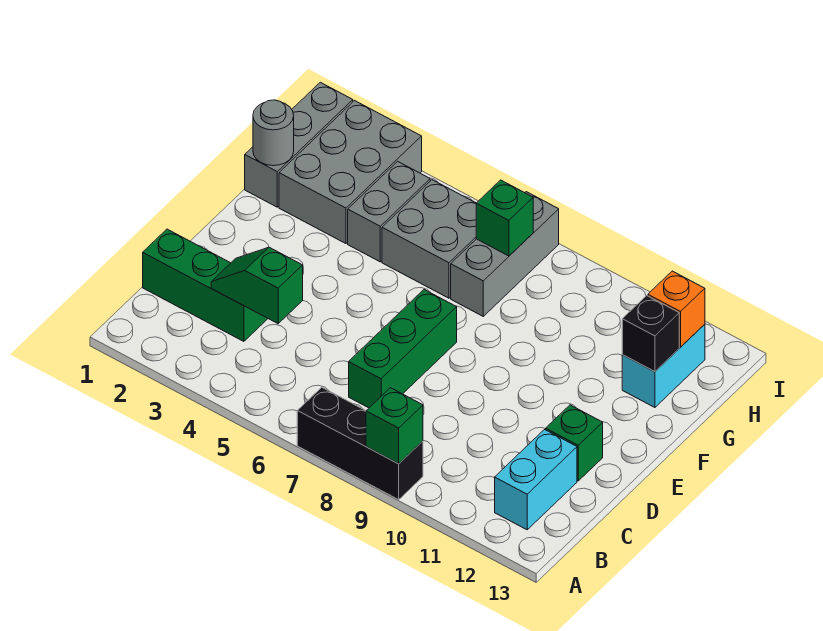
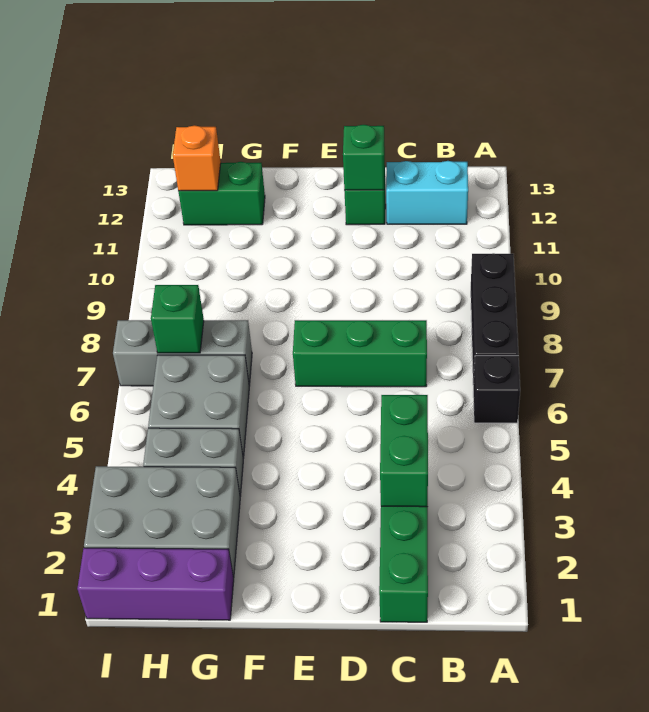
green brick A9 level 2 -> green brick D12 level 2
green slope C3:C4 level 2 top 4 -> green brick C3:C4 level 2
grey brick G1:I1 level 1 -> purple brick G1:I1 level 1
grey round brick G1 level 2 -> none
cyan brick G12:H12 level 1 -> green brick G12:H12 level 1
black brick G12 level 2 -> black brick A6 level 1

